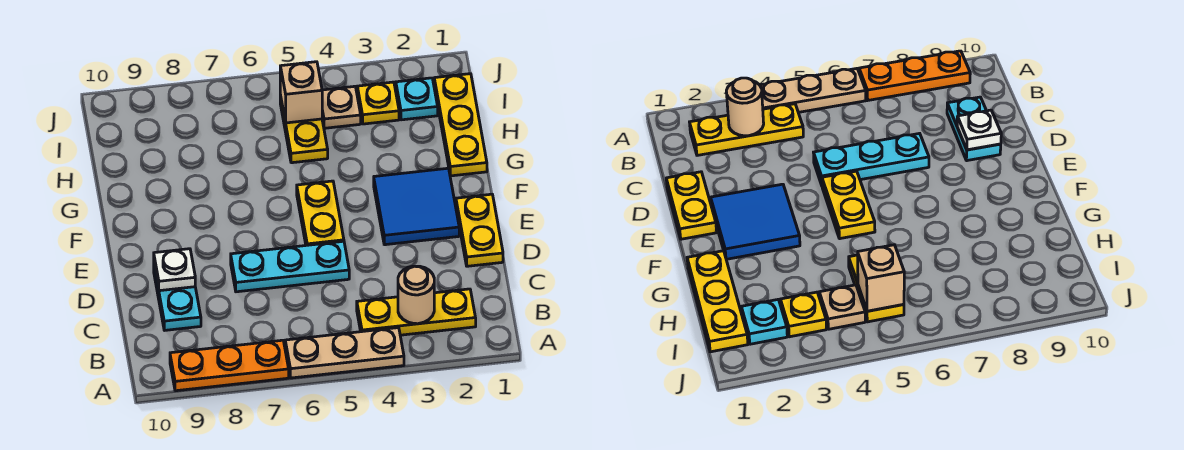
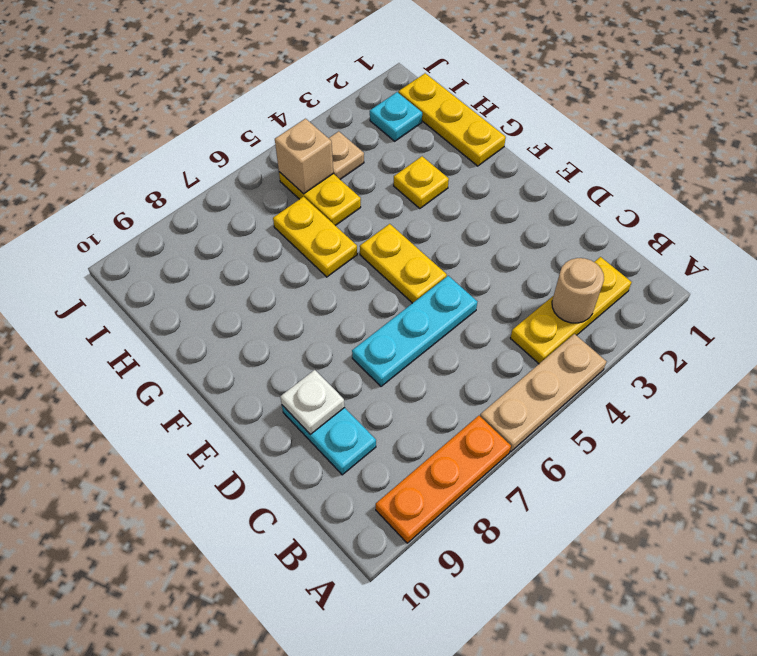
yellow plate D1:E1 level 1 -> yellow plate G6:H6 level 1
blue tile E2:F3 level 1 -> none
yellow plate I3 level 1 -> yellow plate G3 level 1

